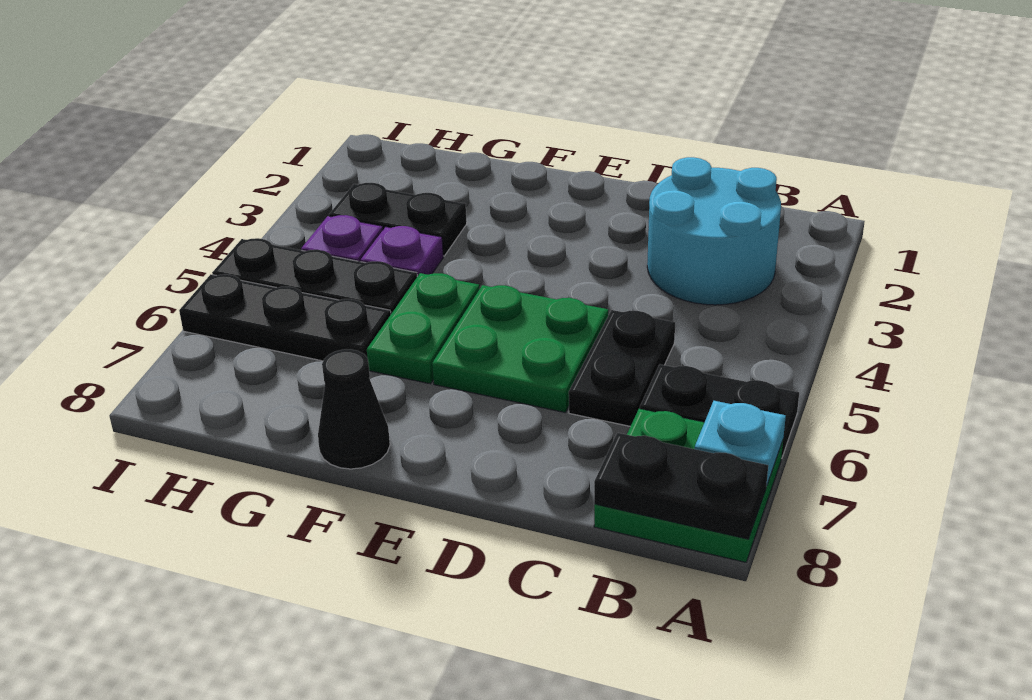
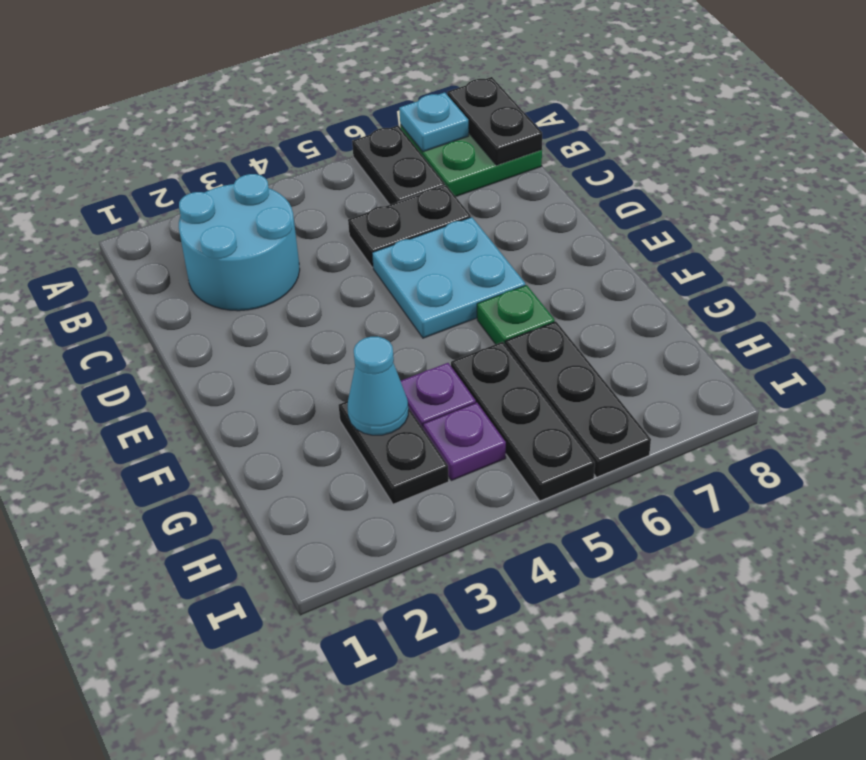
green plate D5:E6 level 1 -> cyan plate D5:E6 level 1
green plate F5:F6 level 1 -> green plate F6 level 1
black cone F8 level 1 -> none
none -> cyan cone G3 level 2

